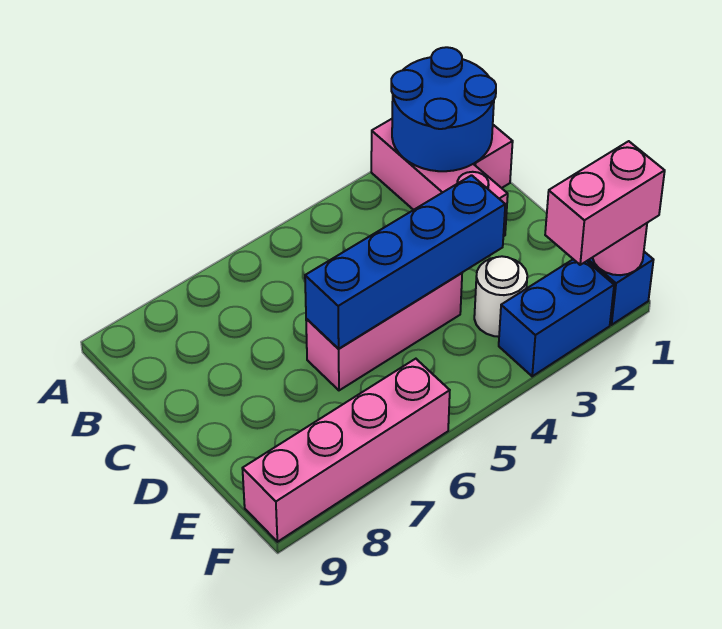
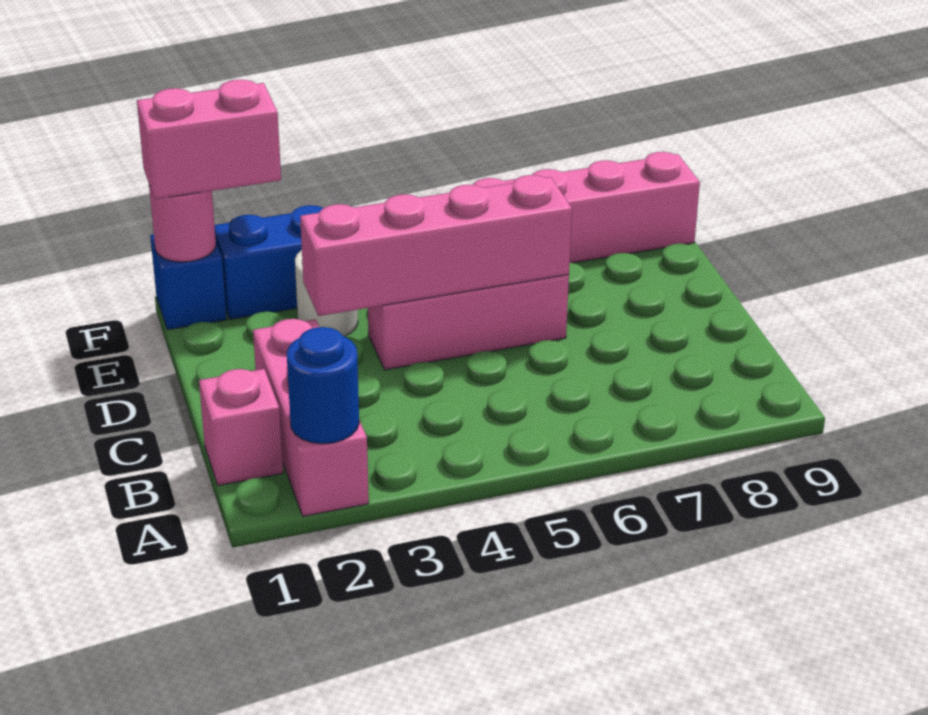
blue round brick A1:B2 level 2 -> blue round brick A2 level 2
blue brick D3:D6 level 2 -> pink brick D3:D6 level 2

